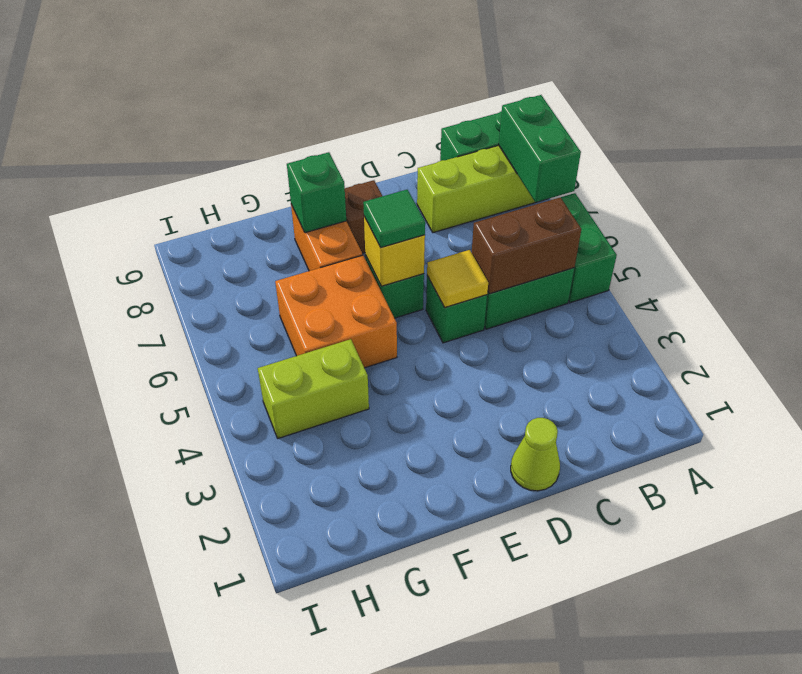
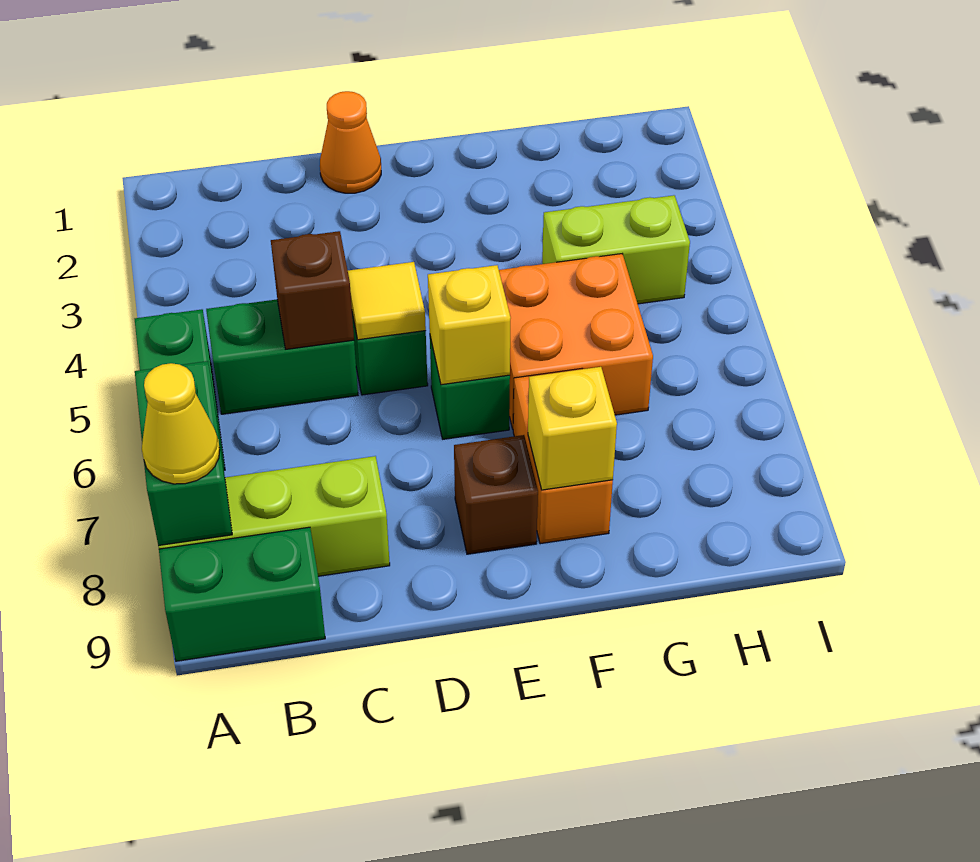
none -> yellow cone A8 level 3
brown brick B5:C5 level 2 -> brown brick C5 level 2
lime cone D1 level 1 -> orange cone D1 level 1
green tile E6 level 3 -> none
green brick F8 level 2 -> yellow brick F8 level 2

